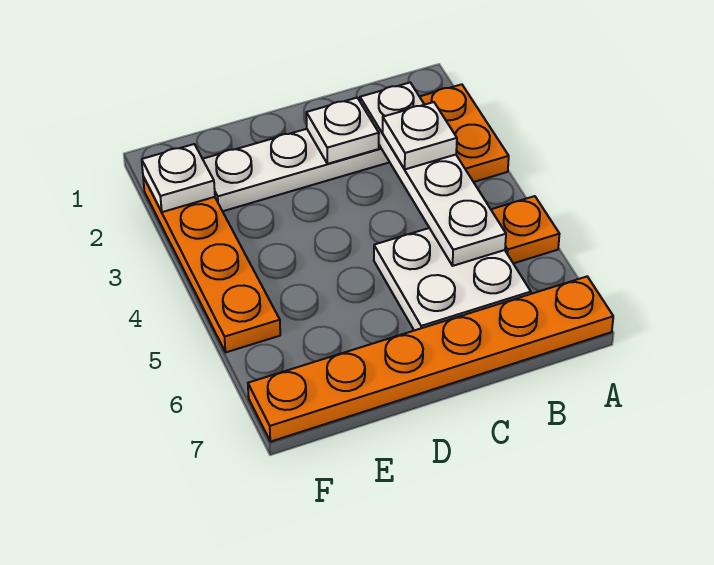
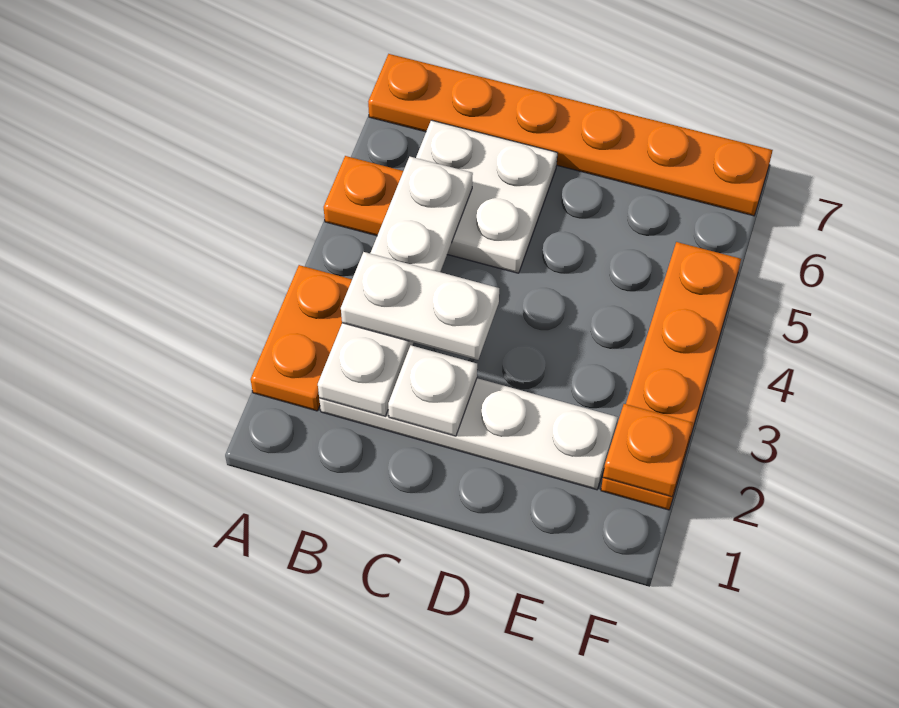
white plate B3 level 3 -> white plate B3:C3 level 3
white plate F2 level 2 -> orange plate F2 level 2

